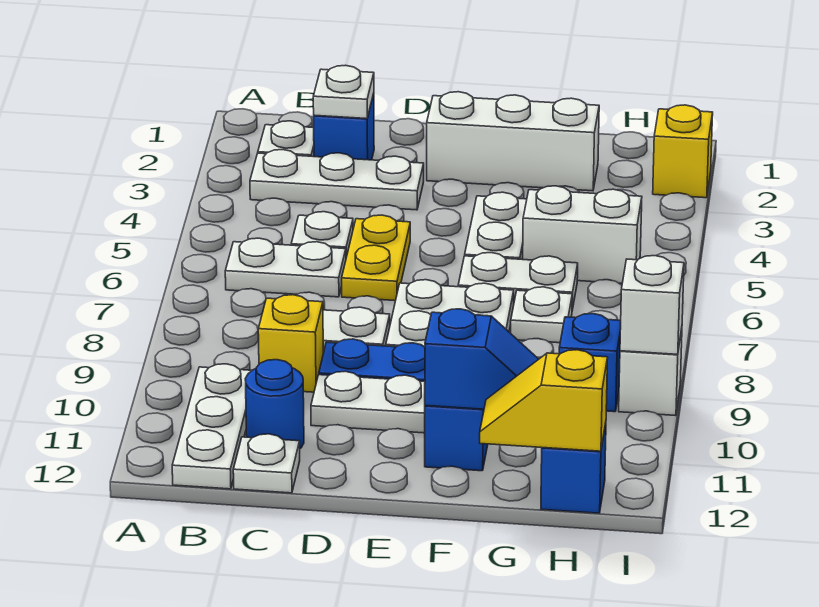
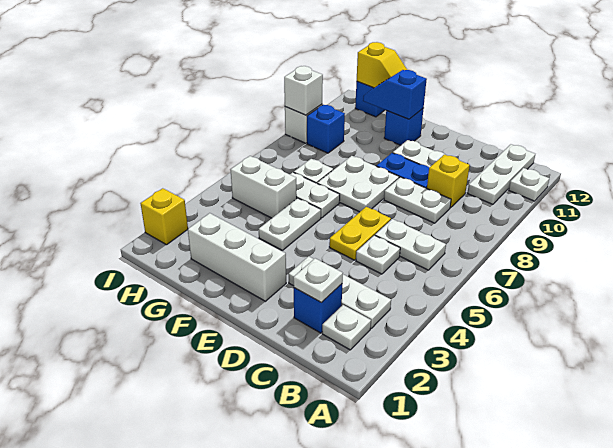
blue round brick C11 level 1 -> none
white plate C12 level 1 -> white plate A11 level 1

